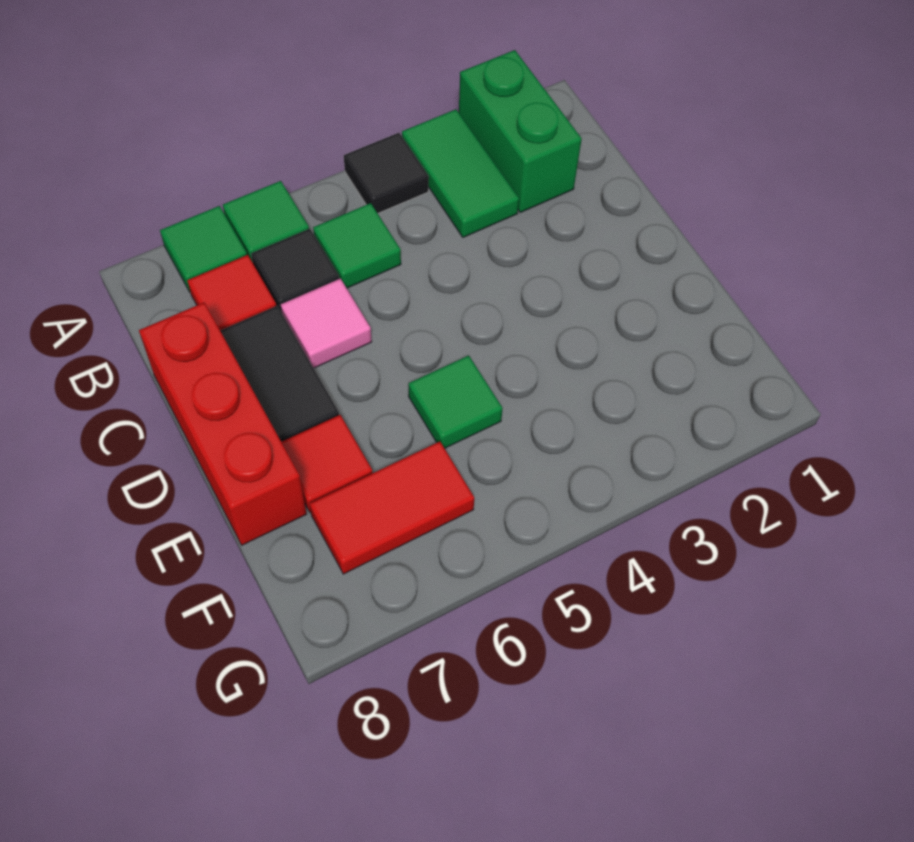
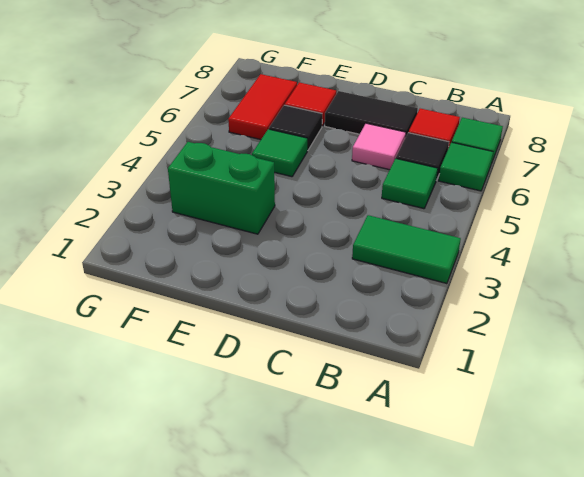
green brick A2:B2 level 1 -> green brick E3:F3 level 1
black tile A4 level 1 -> black tile E6 level 1
red brick C8:E8 level 1 -> none

